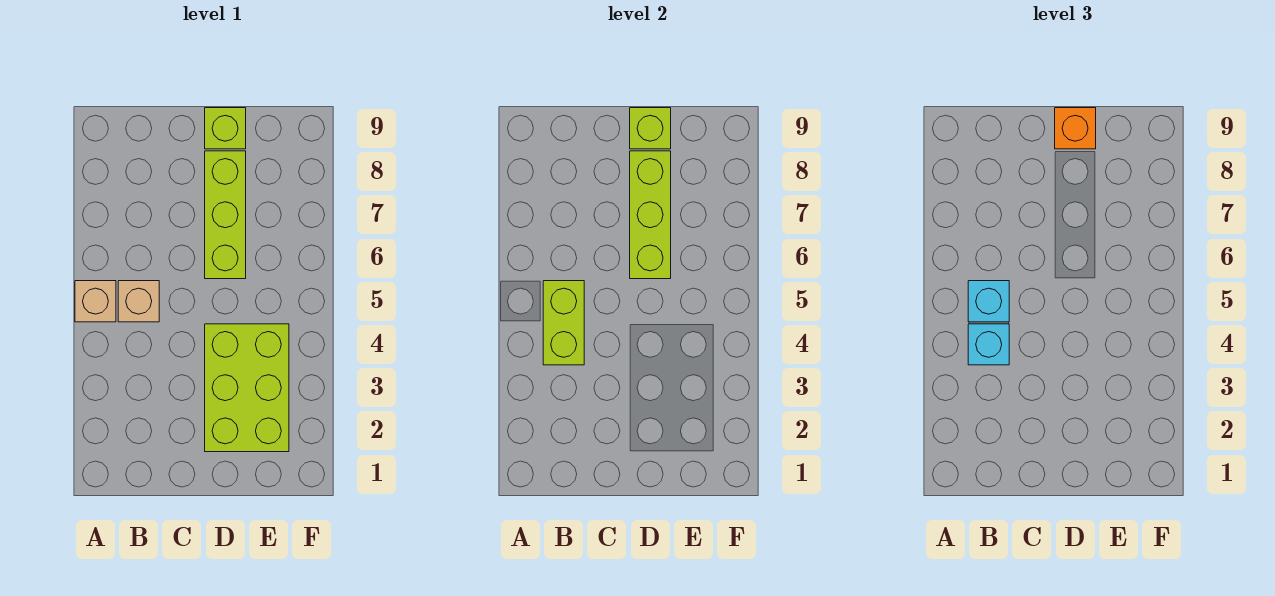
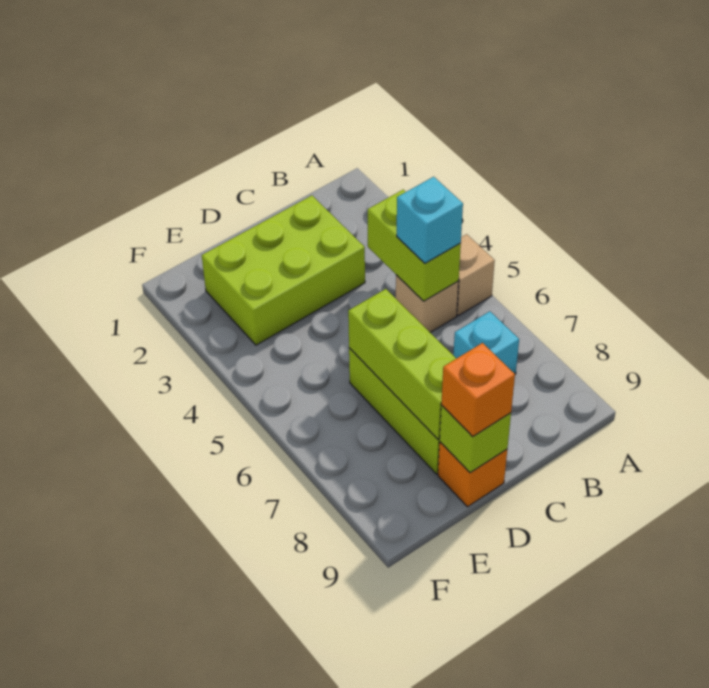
cyan brick B4 level 3 -> cyan brick B7 level 1
lime brick D2:E4 level 1 -> lime brick C2:E3 level 1
lime brick D9 level 1 -> orange brick D9 level 1

